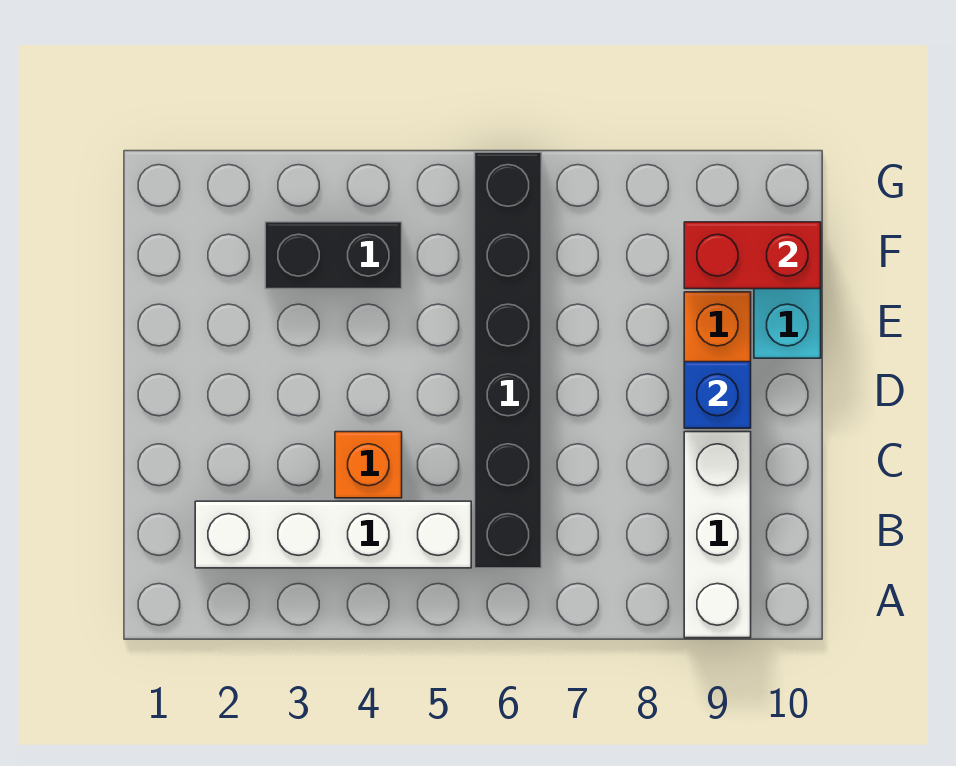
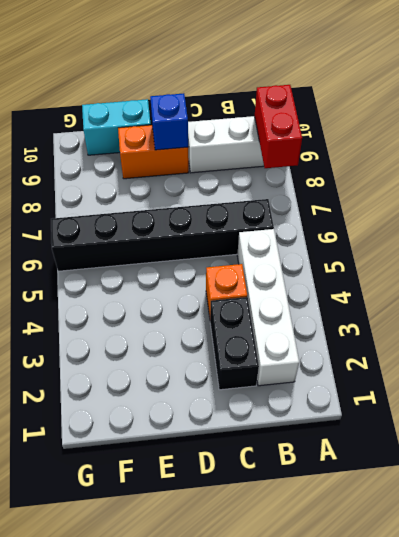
black brick F3:F4 level 1 -> black brick C2:C3 level 1
red brick F9:F10 level 2 -> red brick A8:A9 level 2

